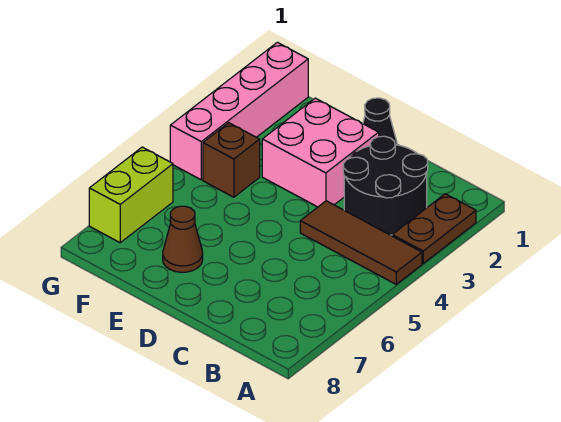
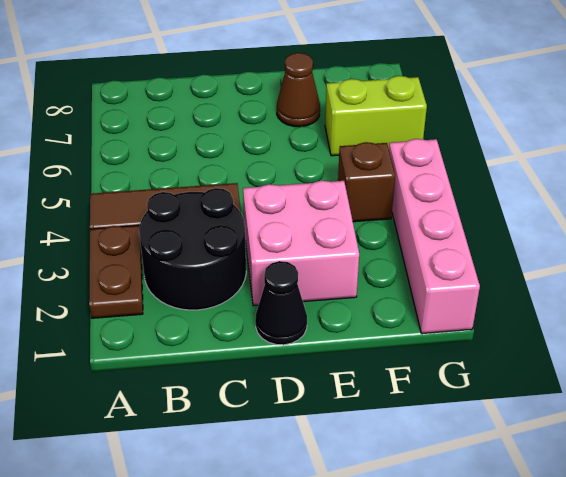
lime brick G6:G7 level 1 -> lime brick F6:G6 level 1

